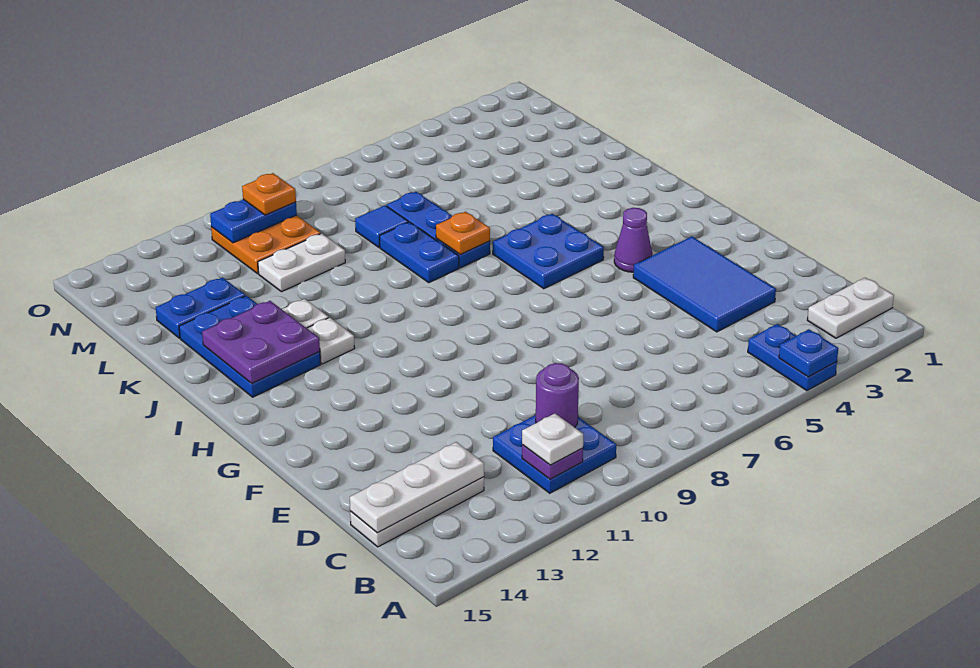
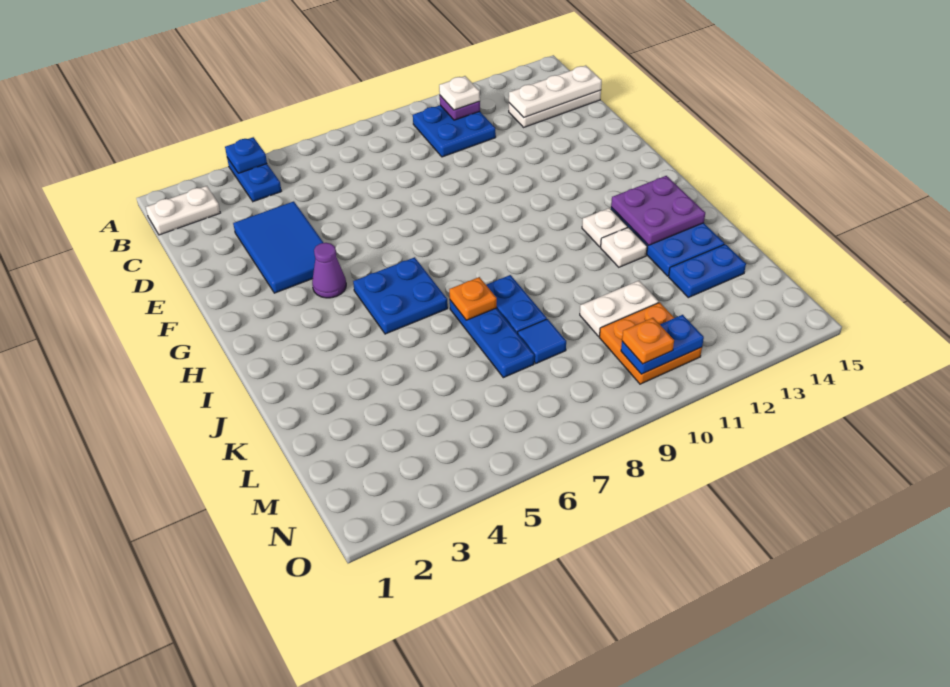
purple round brick C10 level 2 -> none

